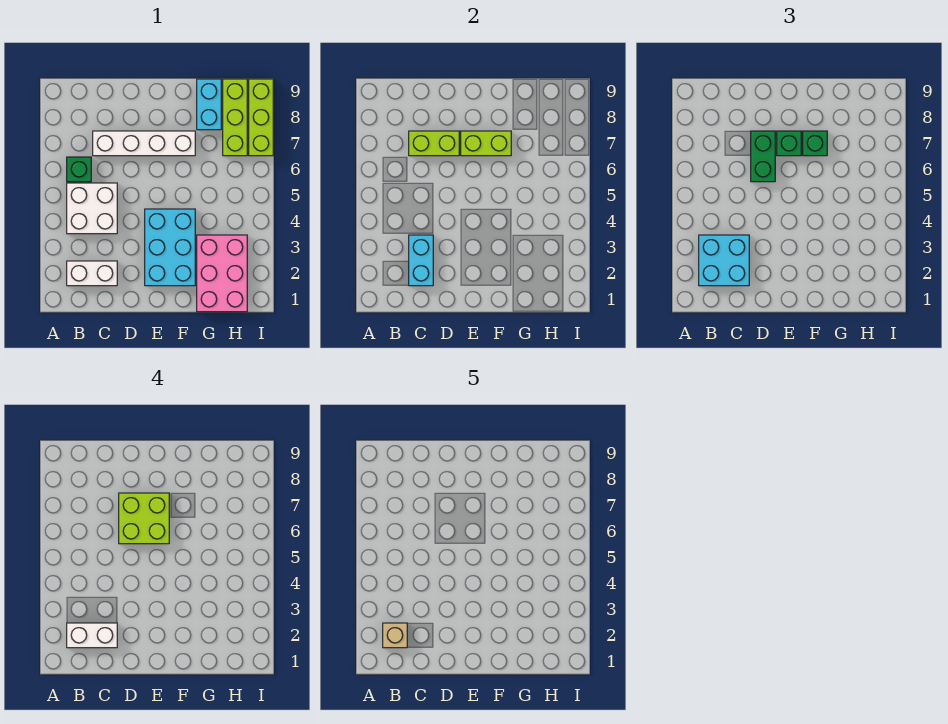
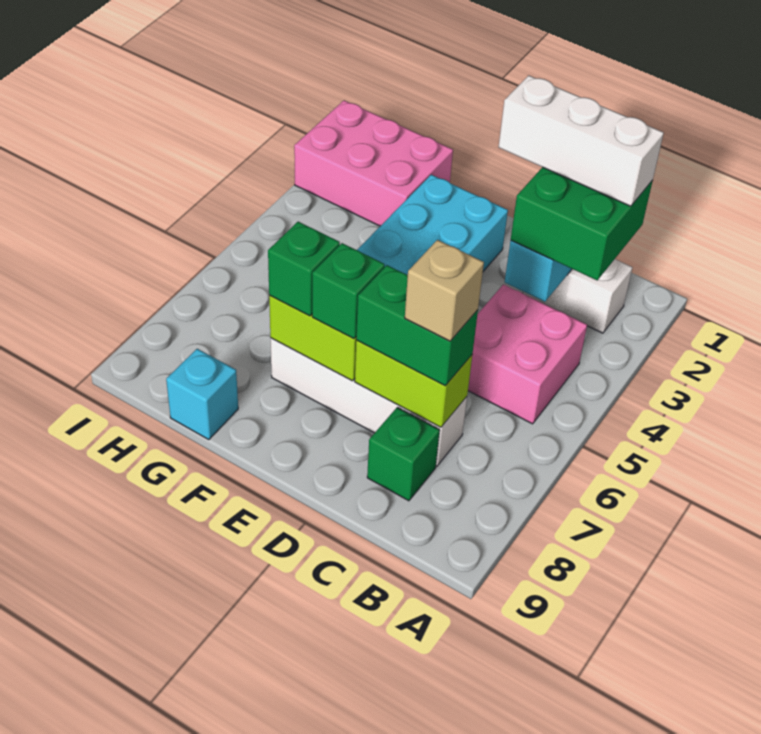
cyan brick B2:C3 level 3 -> green brick B2:C3 level 3
white brick B2:C2 level 4 -> white brick B2:D2 level 4
tan brick B2 level 5 -> tan brick C7 level 4
white brick B4:C5 level 1 -> pink brick B4:C5 level 1
green brick B6 level 1 -> green brick C8 level 1
green brick D6:D7 level 3 -> green brick C7:D7 level 3
lime brick D6:E7 level 4 -> none
pink brick G1:H3 level 1 -> pink brick G1:I2 level 1
cyan brick G8:G9 level 1 -> cyan brick G9 level 1
lime brick H7:H9 level 1 -> none
lime brick I7:I9 level 1 -> none

